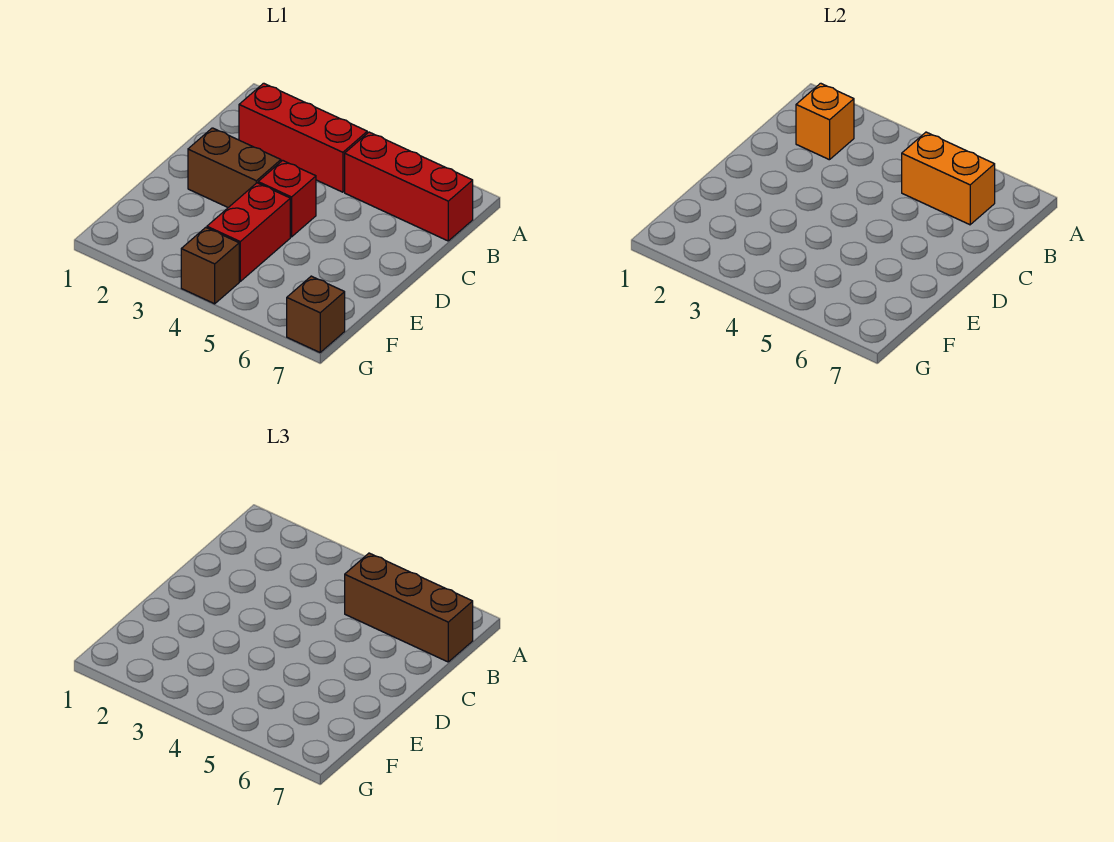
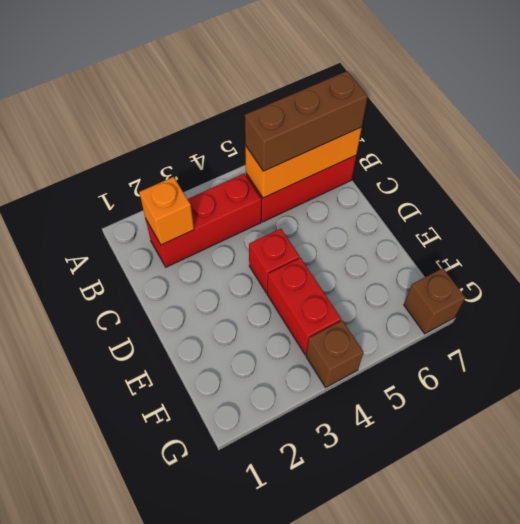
orange brick B5:B6 level 2 -> orange brick B5:B7 level 2
brown brick D2:D3 level 1 -> none

